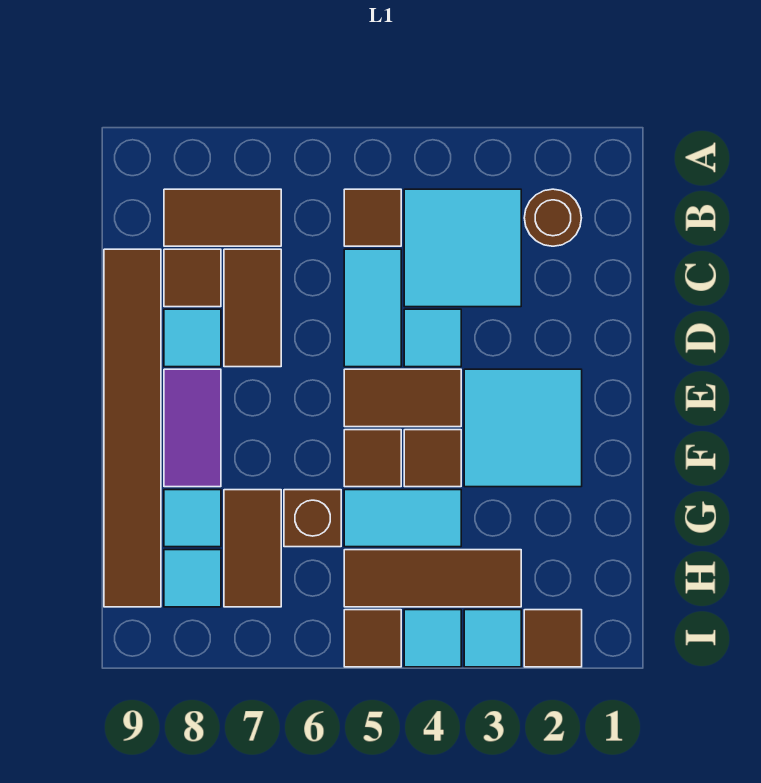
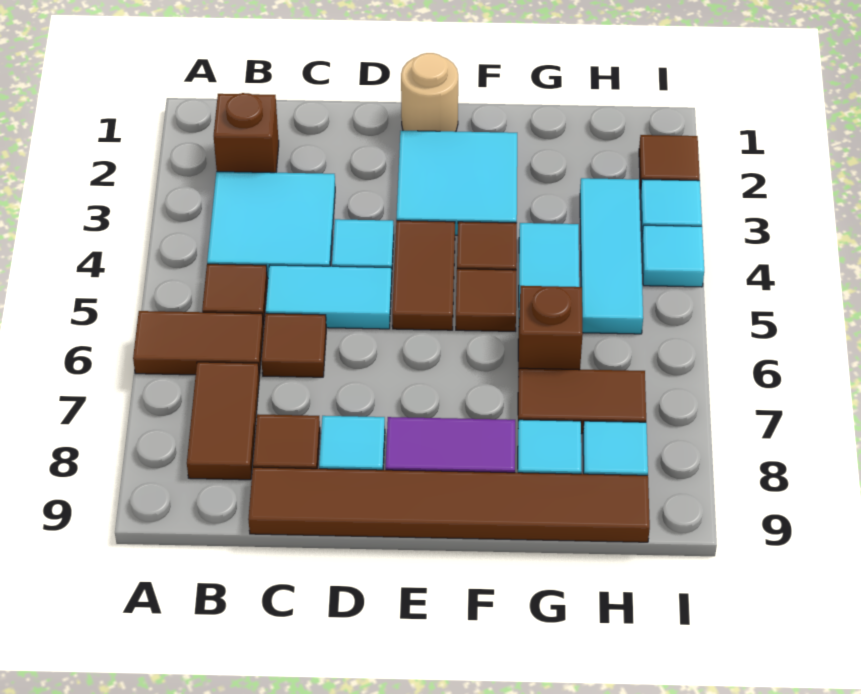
brown round brick B2 level 1 -> brown brick B2 level 1
brown tile C7:D7 level 1 -> brown tile A6:B6 level 1
none -> tan round brick E1 level 1
brown tile H3:H5 level 1 -> cyan tile H3:H5 level 1
brown tile I5 level 1 -> brown tile C6 level 1

